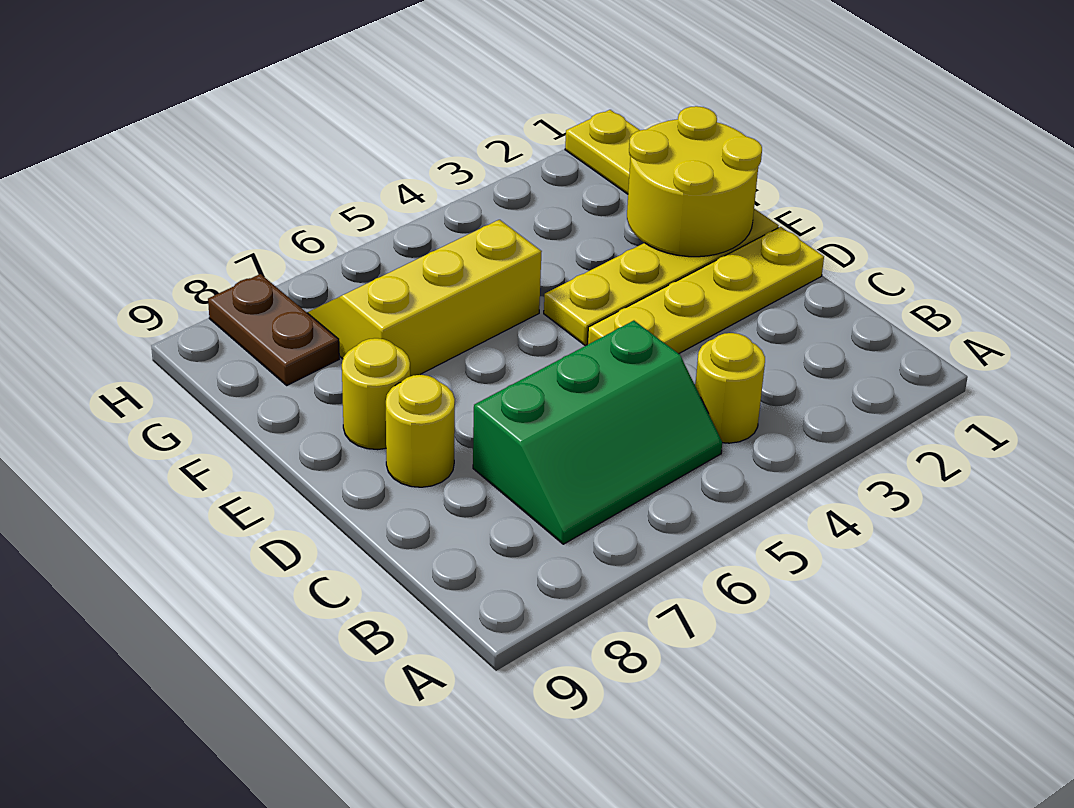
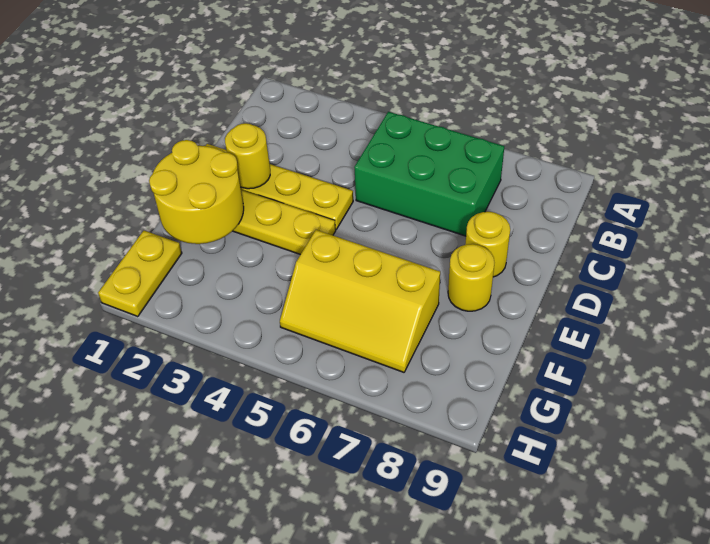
yellow round brick B4 level 1 -> yellow round brick D2 level 2
green slope B5:C7 level 1 top C -> green brick B5:C7 level 1
brown plate G8:H8 level 1 -> none

